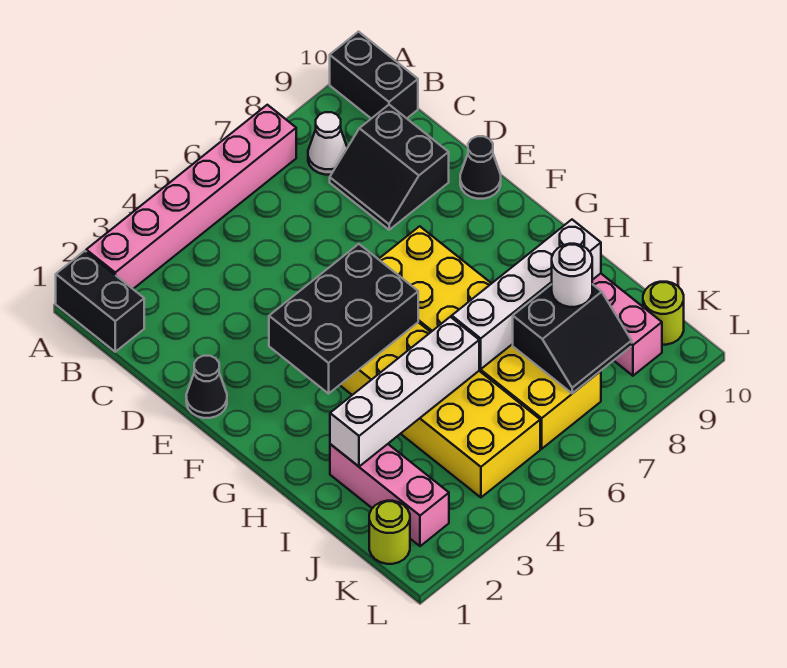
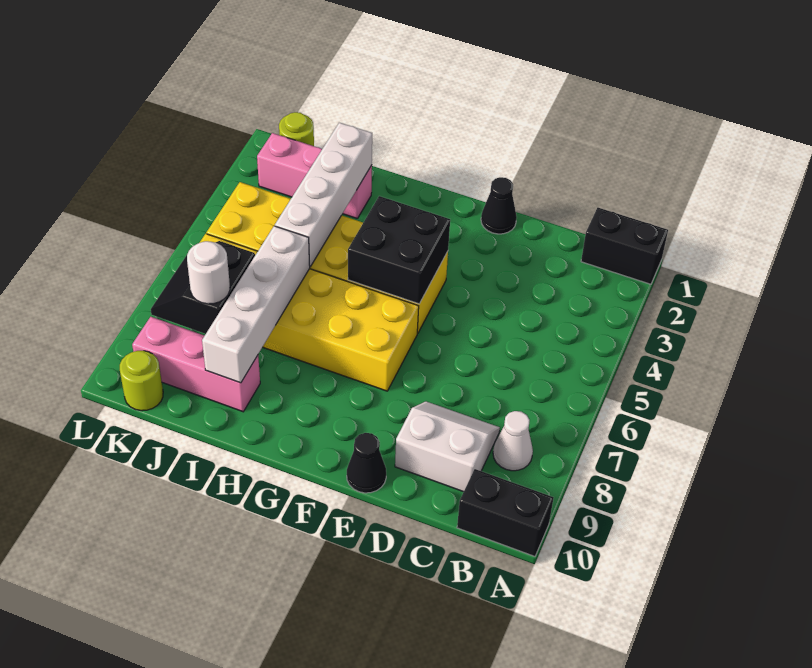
pink brick A2:A7 level 1 -> none
black slope C8:D9 level 1 top 9 -> white slope C8:D9 level 1 top 9
black brick F3:G5 level 2 -> black brick F4:G5 level 2

